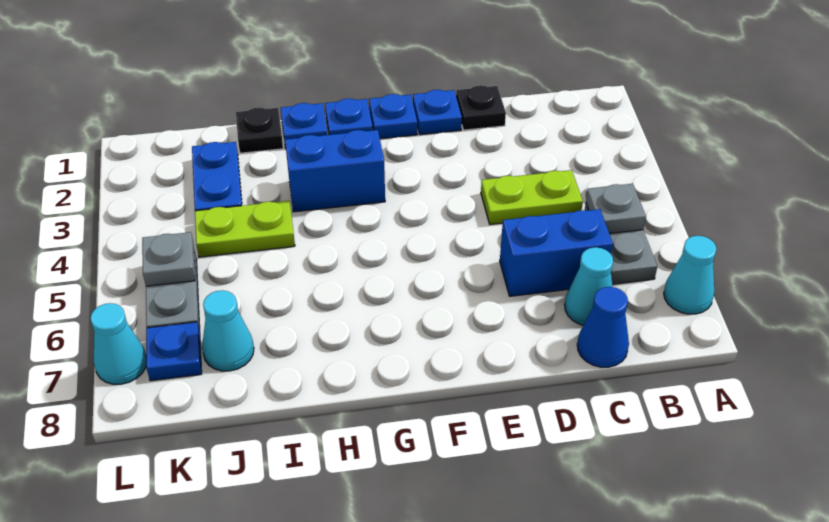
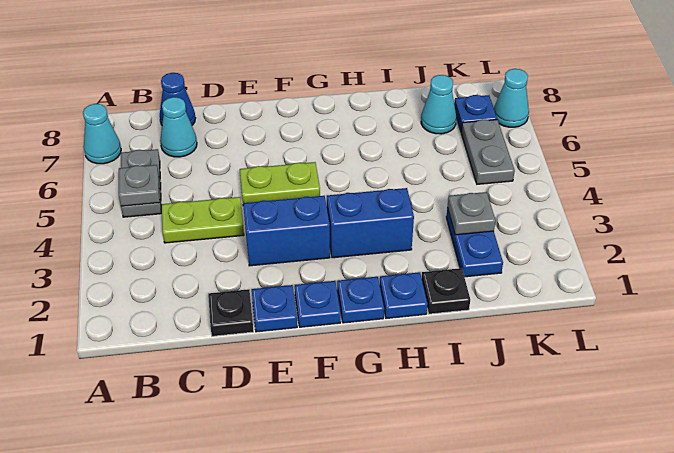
blue brick C6:D6 level 1 -> blue brick E3:F3 level 1
lime plate I4:J4 level 1 -> lime plate E5:F5 level 1
grey plate K5 level 2 -> grey plate J3 level 2

